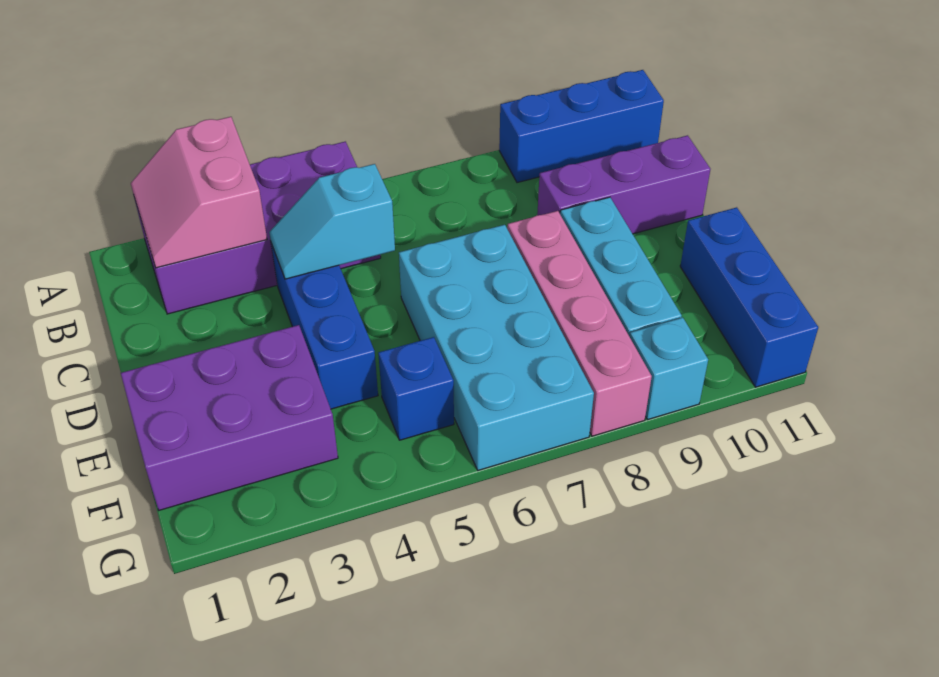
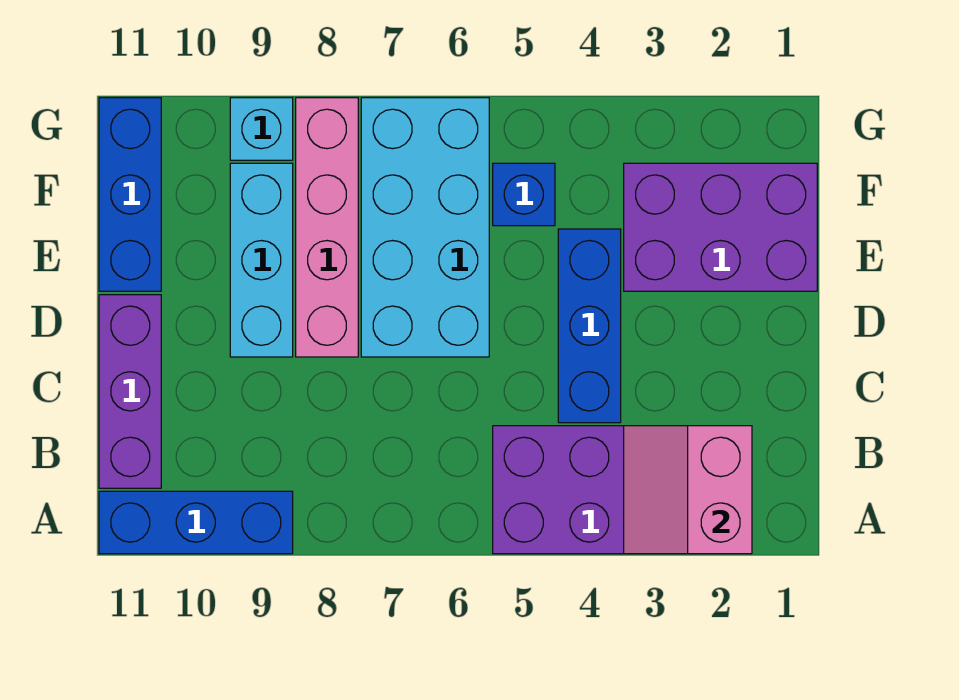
pink slope A2:B3 level 2 top 3 -> pink slope A2:B3 level 2 top 2
cyan slope C4:C5 level 2 top 5 -> none
purple brick C9:C11 level 1 -> purple brick B11:D11 level 1

